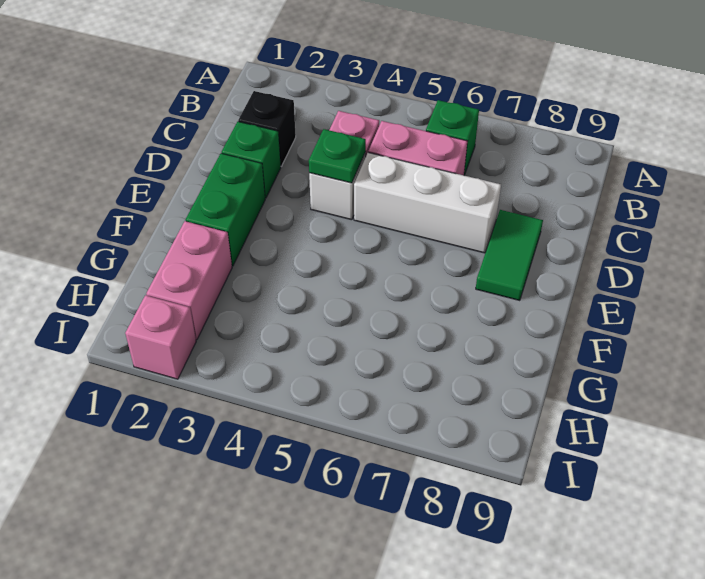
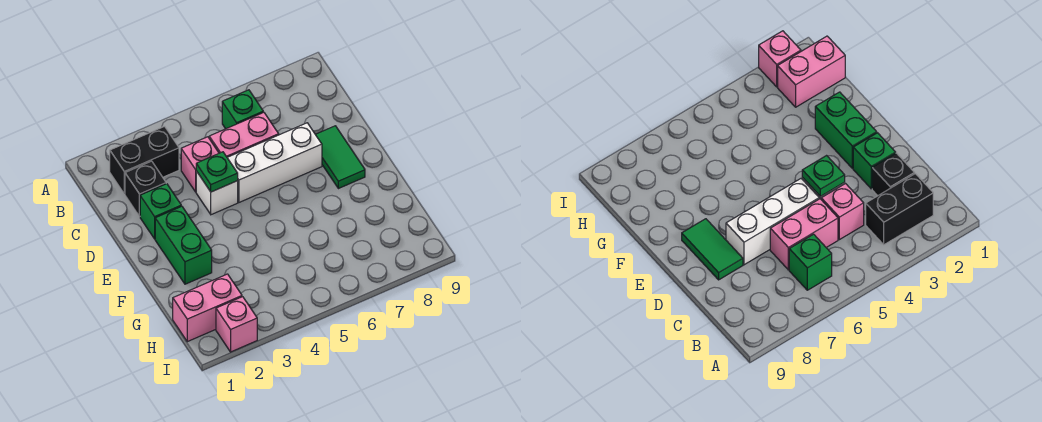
none -> black brick B2:B3 level 1
pink brick G2:H2 level 1 -> pink brick H1:H2 level 1

